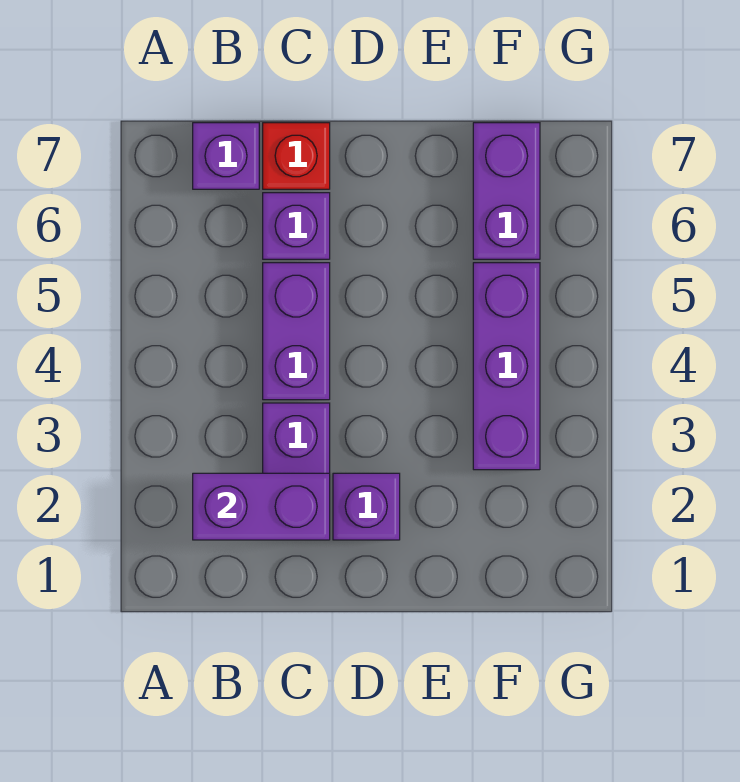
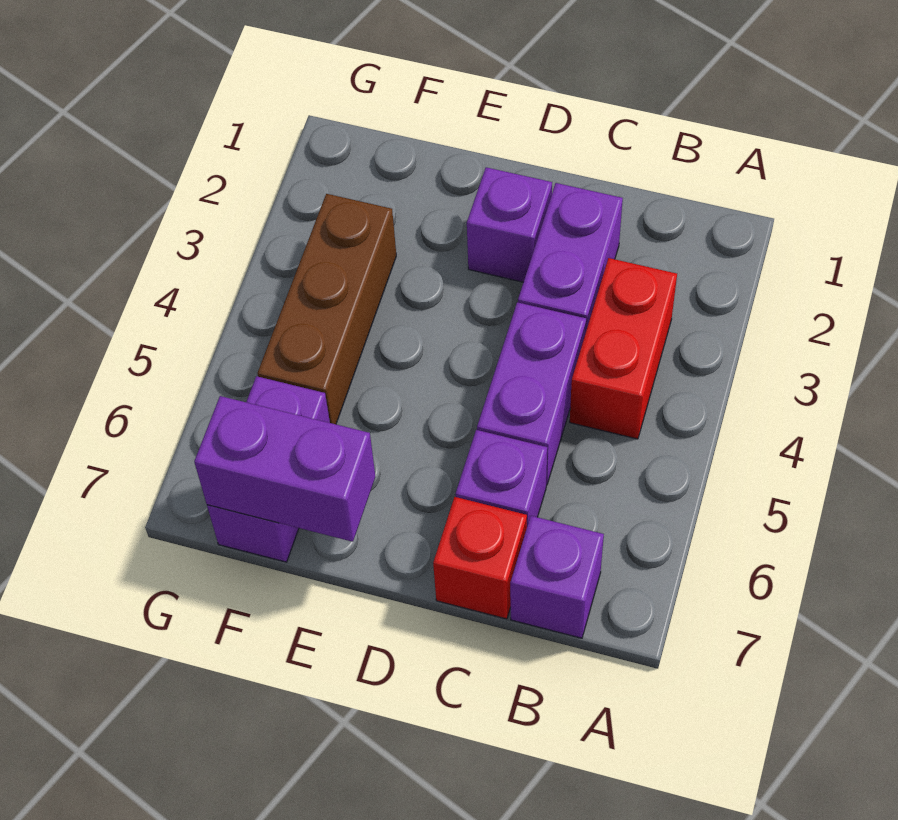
purple brick B2:C2 level 2 -> purple brick E7:F7 level 2
none -> red brick B3:B4 level 1
purple brick F3:F5 level 1 -> brown brick F3:F5 level 1

